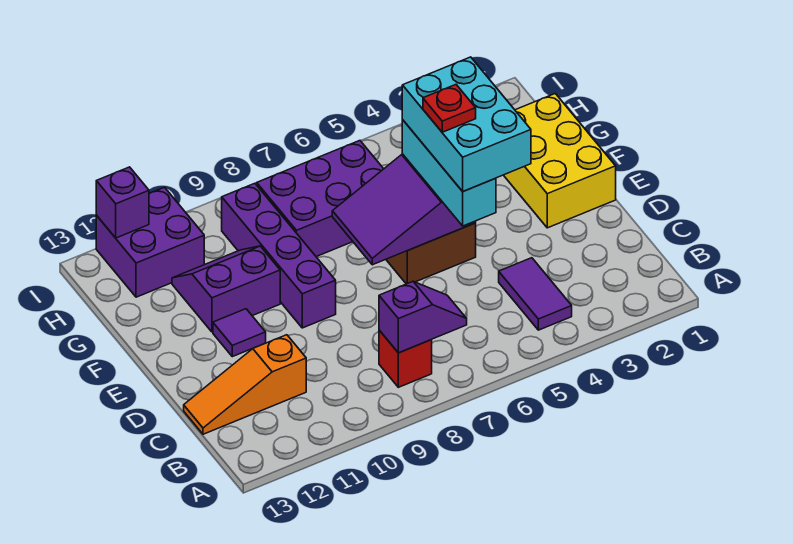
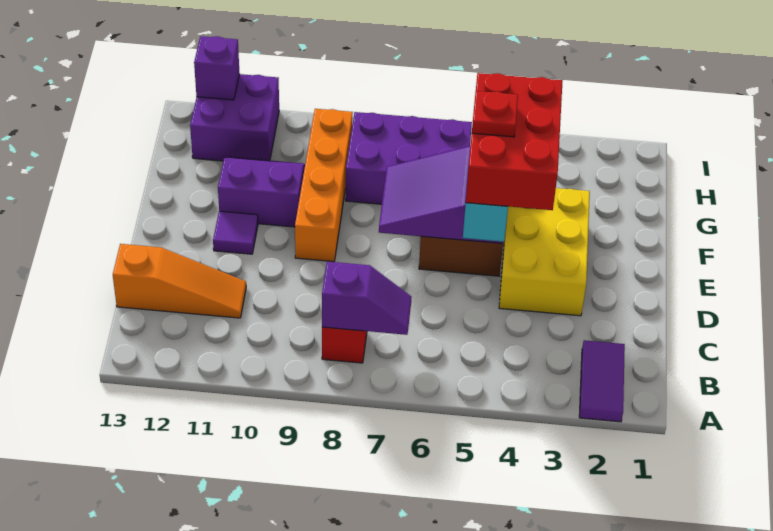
purple tile B4:C4 level 1 -> purple tile A2:B2 level 1
orange slope C11:C13 level 1 top 11 -> orange slope C11:C13 level 1 top 13
cyan brick D4:F5 level 4 -> red brick D4:F5 level 4
yellow brick E1:G2 level 1 -> yellow brick D3:F4 level 1
purple brick E9:H9 level 1 -> orange brick E9:H9 level 1

